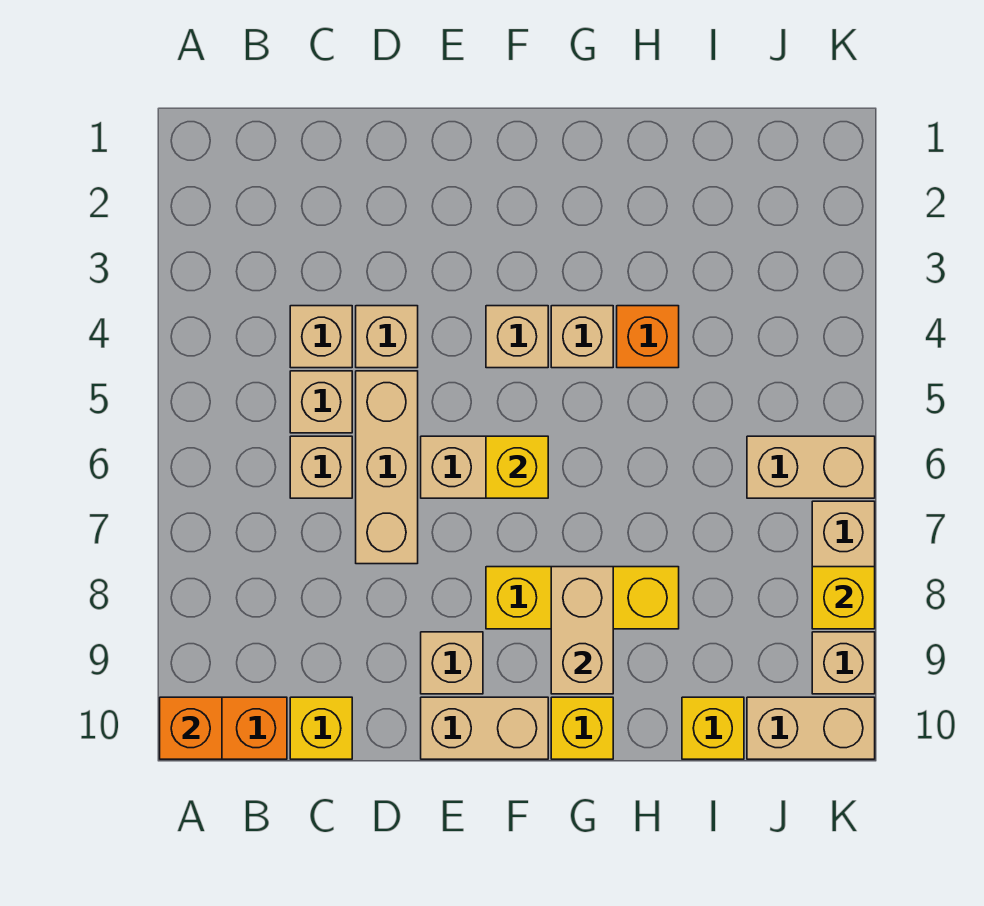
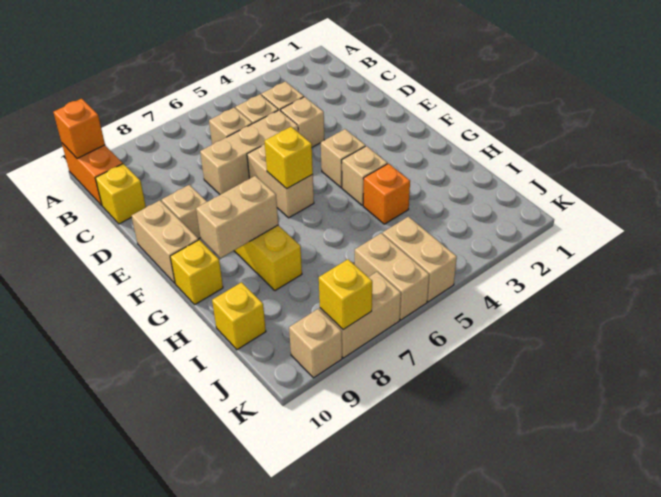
tan brick J10:K10 level 1 -> tan brick J5:K5 level 1

